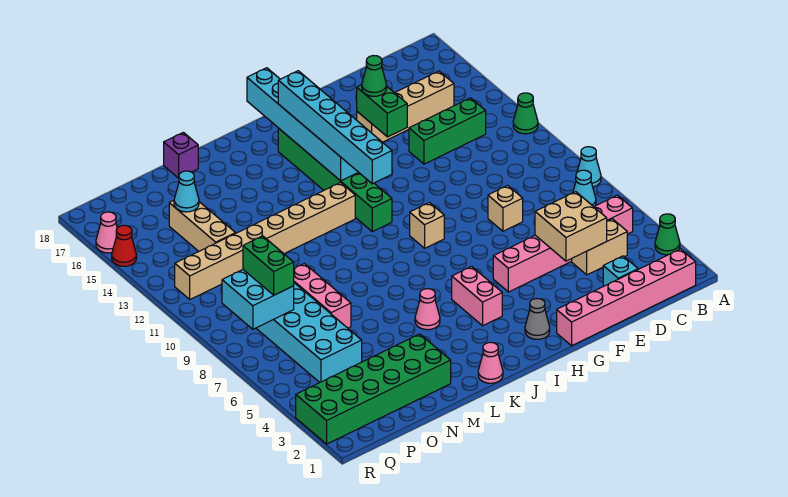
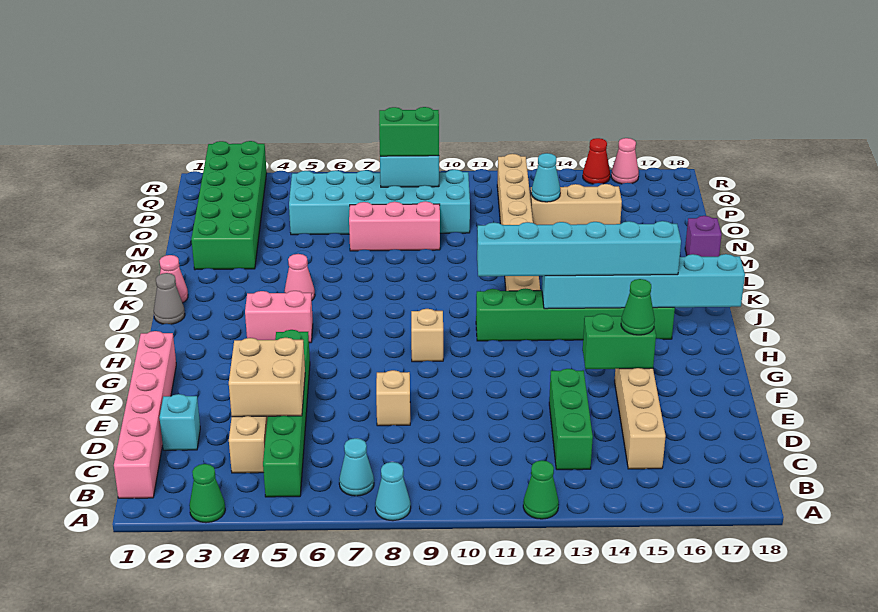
pink brick B5:G5 level 1 -> green brick B5:G5 level 1
grey cone H2 level 1 -> grey cone J1 level 1
cyan cone O15 level 2 -> cyan cone O13 level 2

